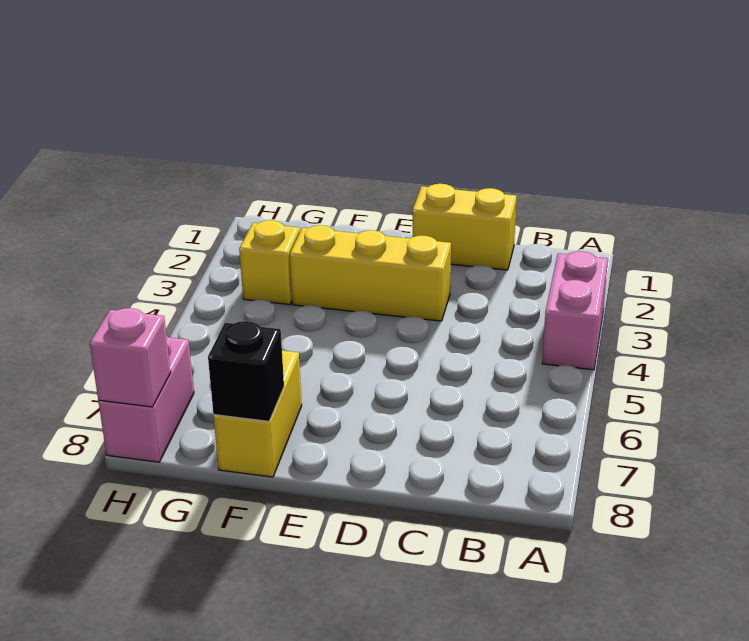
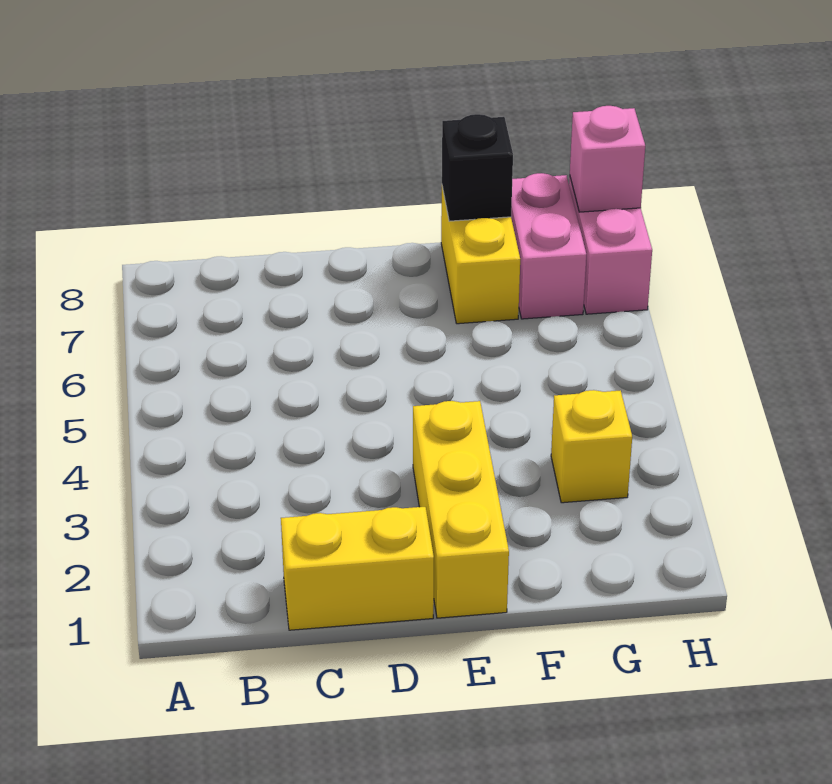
pink brick A3:A4 level 1 -> pink brick G7:G8 level 1
yellow brick D3:F3 level 1 -> yellow brick E1:E3 level 1

